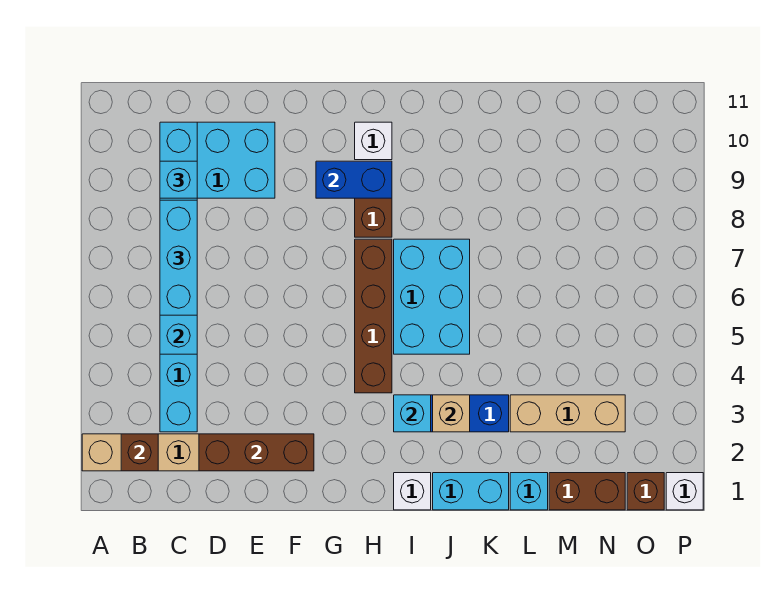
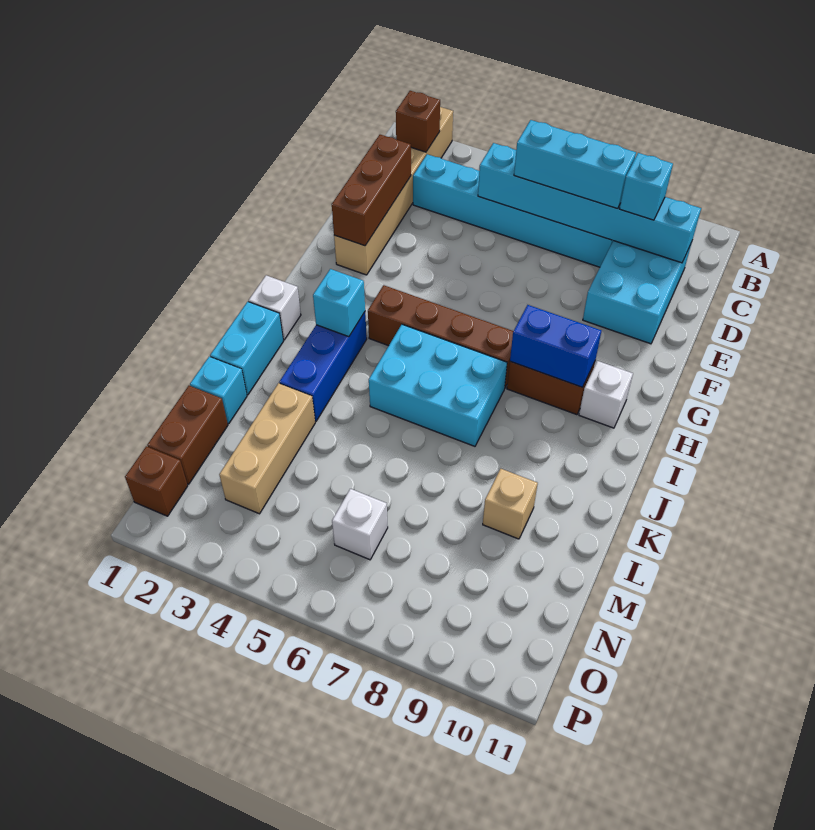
blue brick G9:H9 level 2 -> blue brick H8:H9 level 2
tan brick J3 level 2 -> tan brick L9 level 1
white brick P1 level 1 -> white brick N6 level 1

